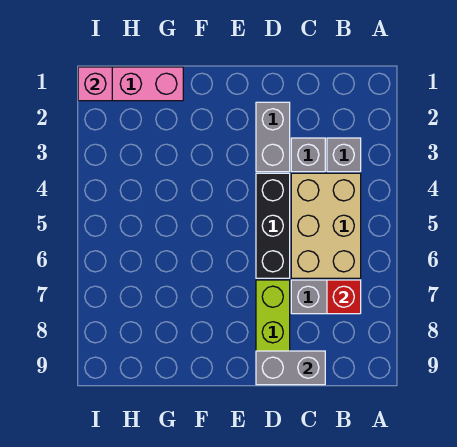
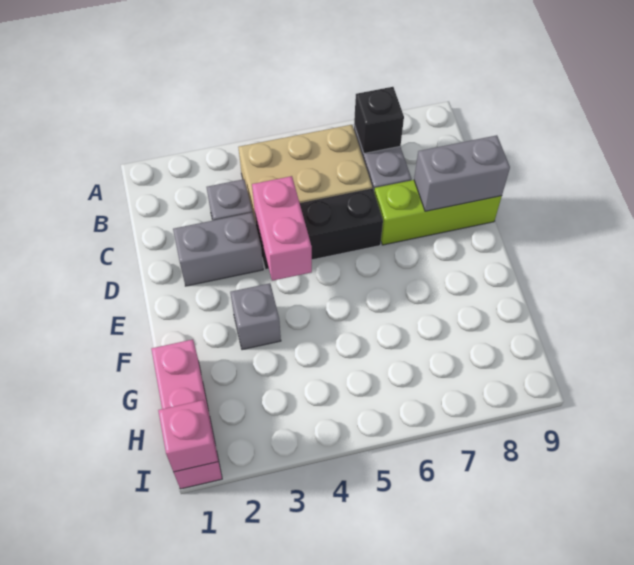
grey brick B3 level 1 -> grey brick F3 level 1
red brick B7 level 2 -> black brick B7 level 2
grey brick C9:D9 level 2 -> grey brick D8:D9 level 2
none -> pink brick D4:E4 level 2

